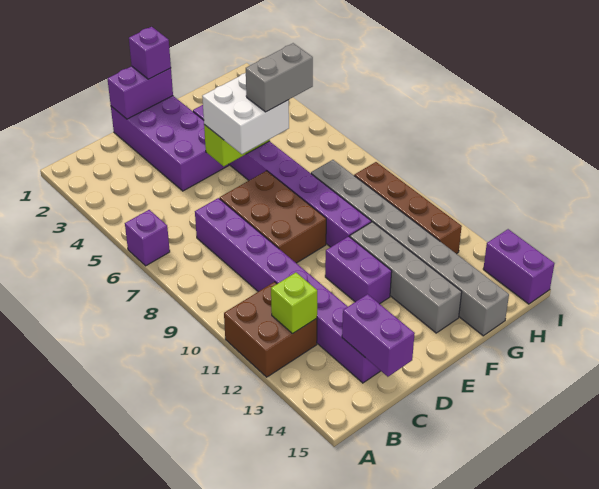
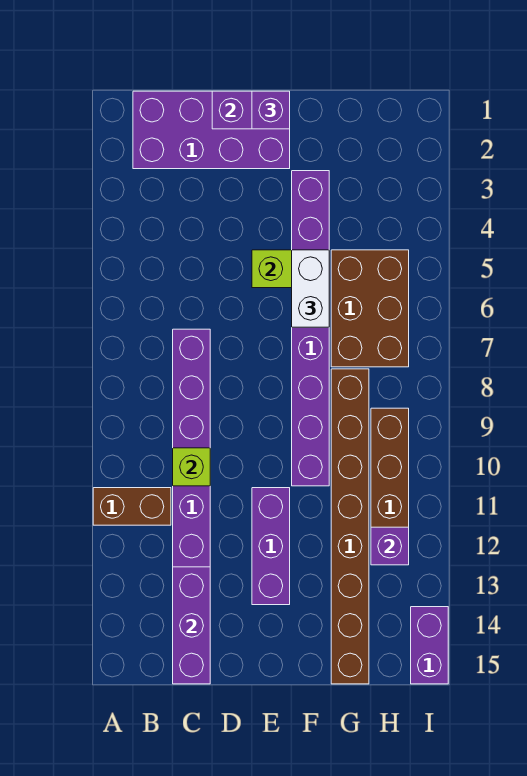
purple brick A6 level 1 -> purple brick H12 level 2
brown brick A11:B12 level 1 -> brown brick A11:B11 level 1
lime brick B12 level 2 -> lime brick C10 level 2
purple brick C14:C15 level 2 -> purple brick C13:C15 level 2
purple brick D1:E4 level 1 -> purple brick B1:E2 level 1
brown brick D7:E9 level 1 -> brown brick G5:H7 level 1
white brick E5:F6 level 3 -> white brick F5:F6 level 3
purple brick E11:E12 level 1 -> purple brick E11:E13 level 1
grey brick F6:G6 level 4 -> none
grey brick F11:F14 level 1 -> none
grey brick G8:G15 level 1 -> brown brick G8:G15 level 1

